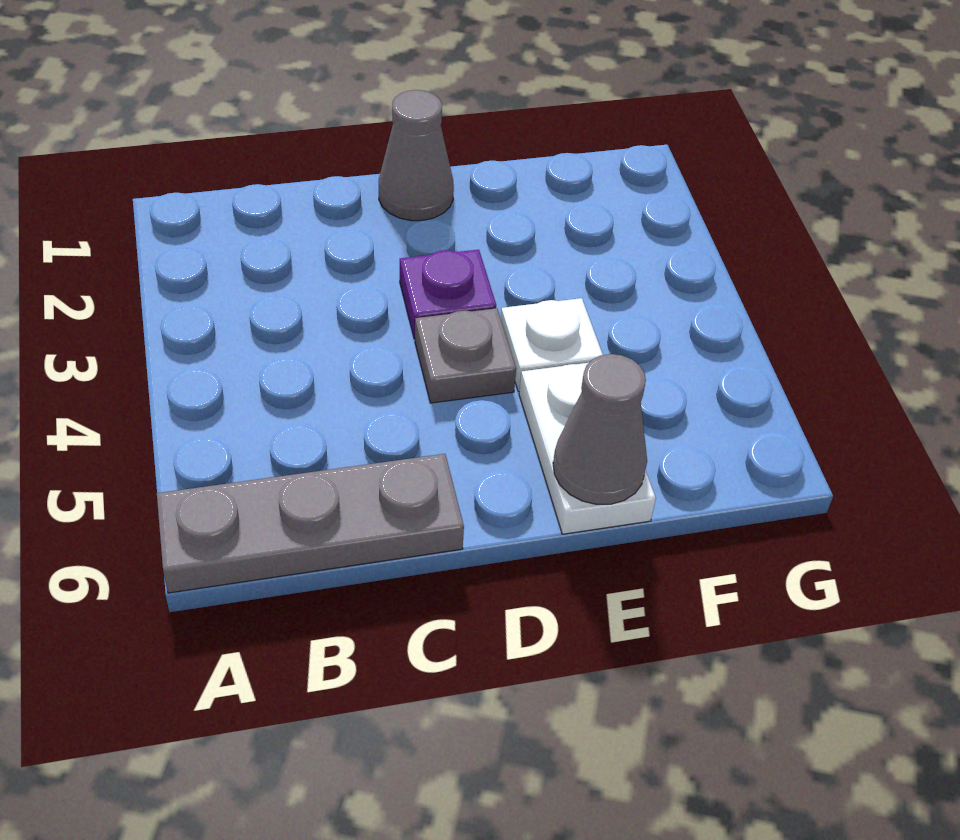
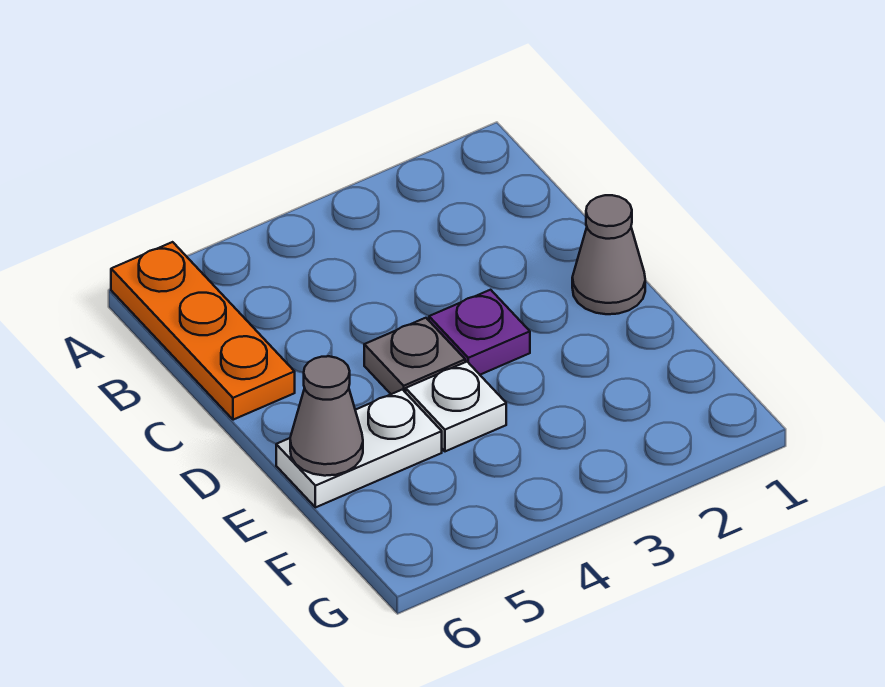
grey plate A6:C6 level 1 -> orange plate A6:C6 level 1

